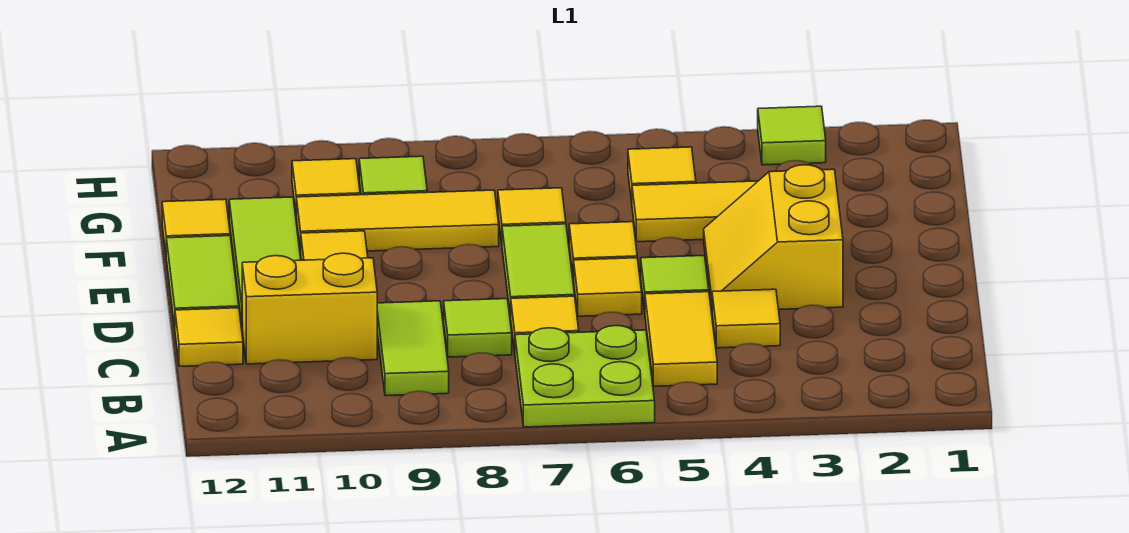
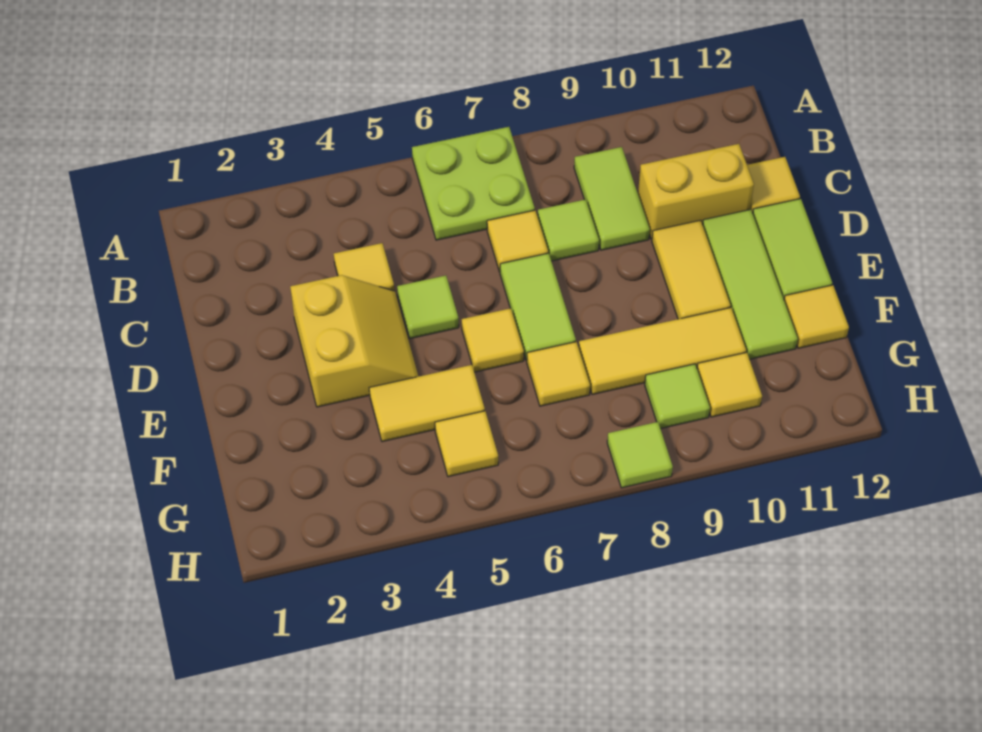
yellow tile B5:C5 level 1 -> none
yellow tile D6 level 1 -> none
lime tile H3 level 1 -> lime tile H8 level 1

